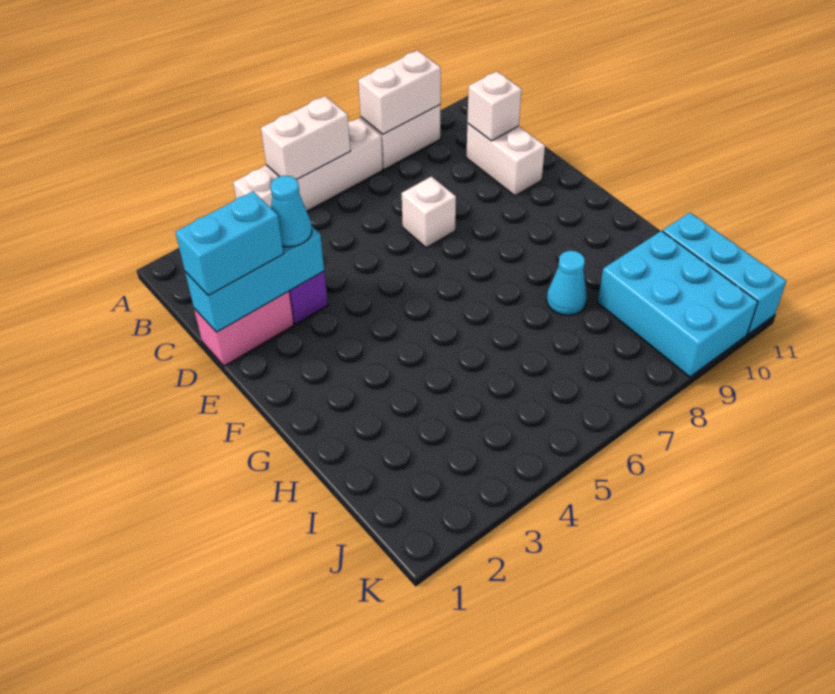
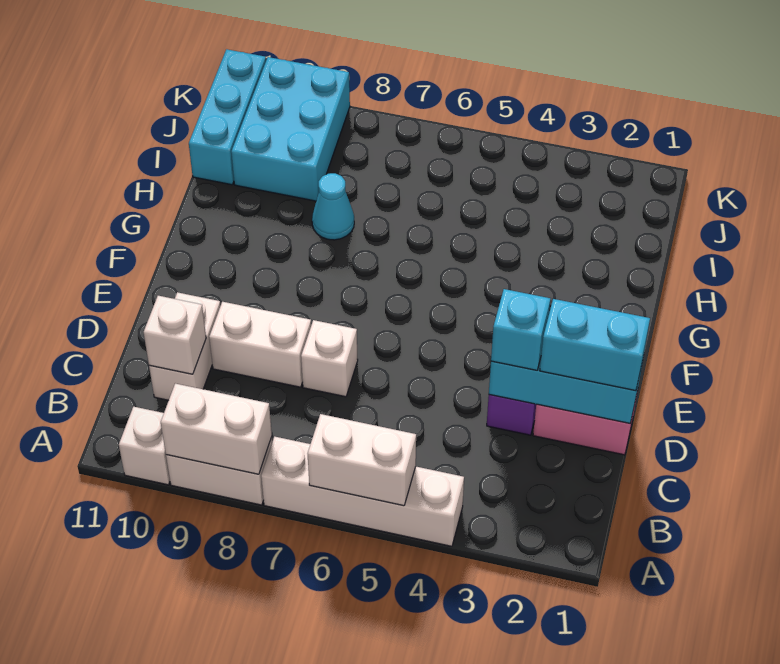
none -> white brick A10 level 1
cyan cone D3 level 3 -> cyan brick D3 level 3
none -> white brick D8:D9 level 1

